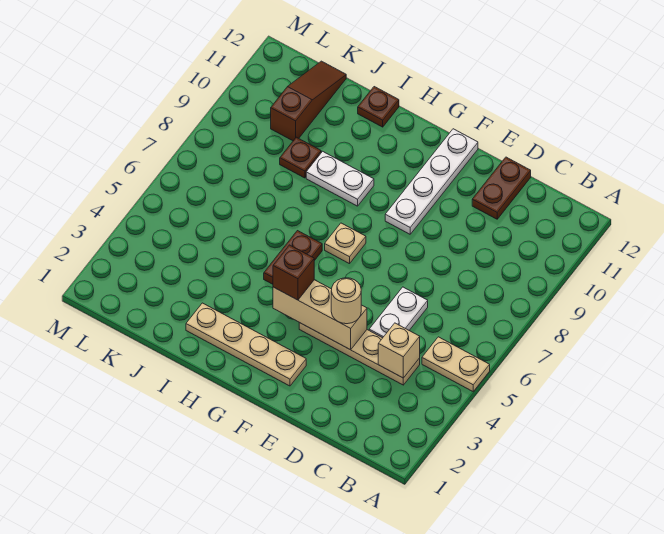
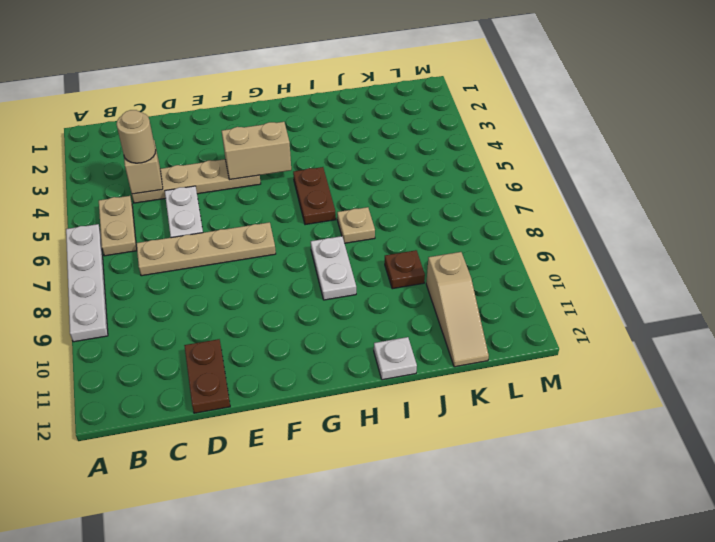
tan plate A5:B5 level 1 -> tan plate B5:B6 level 1
tan brick E4:G4 level 2 -> tan brick F4:G4 level 2
tan round brick E4 level 3 -> tan round brick C4 level 3
tan plate F2:I2 level 1 -> tan plate C7:F7 level 1
white plate F9:F12 level 1 -> white plate A6:A9 level 1
brown brick G4 level 3 -> none
tan plate G7 level 1 -> tan plate I7 level 1
white plate H9:I9 level 1 -> white plate H8:H9 level 1
brown plate I12 level 1 -> white plate I12 level 1
brown slope K10:K12 level 1 top 10 -> tan slope K10:K12 level 1 top 10

